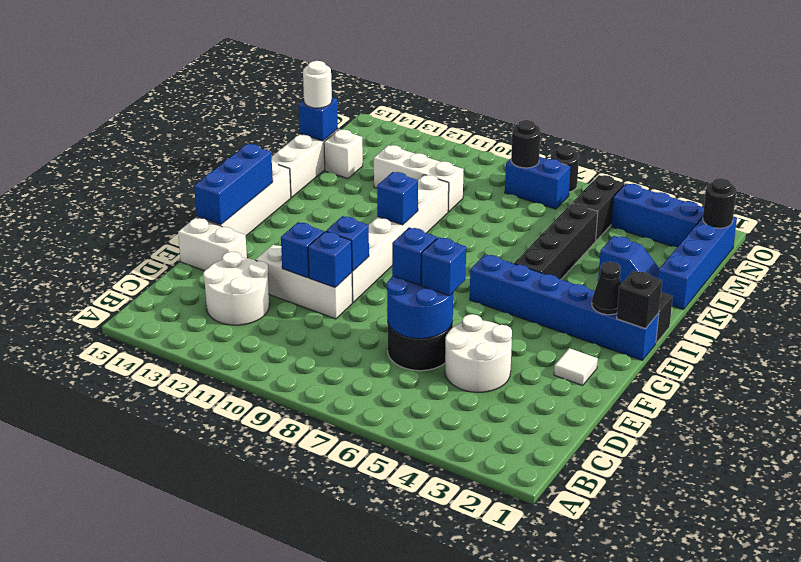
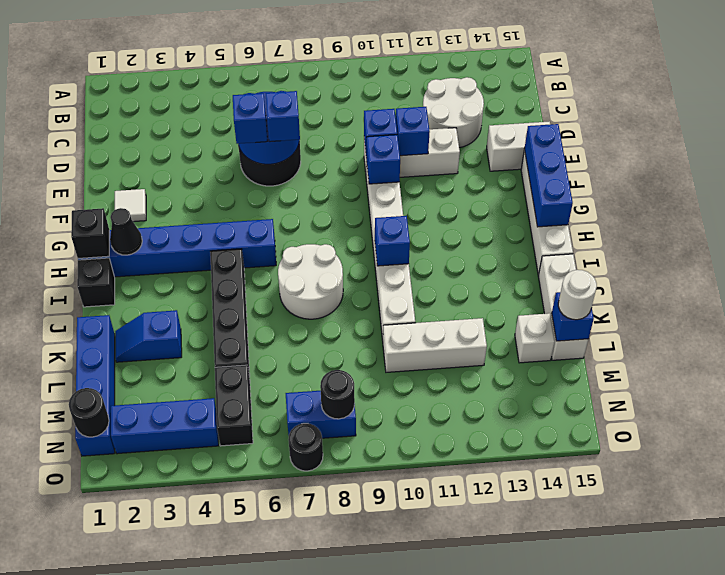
white round brick D4:E5 level 1 -> white round brick I7:J8 level 1

